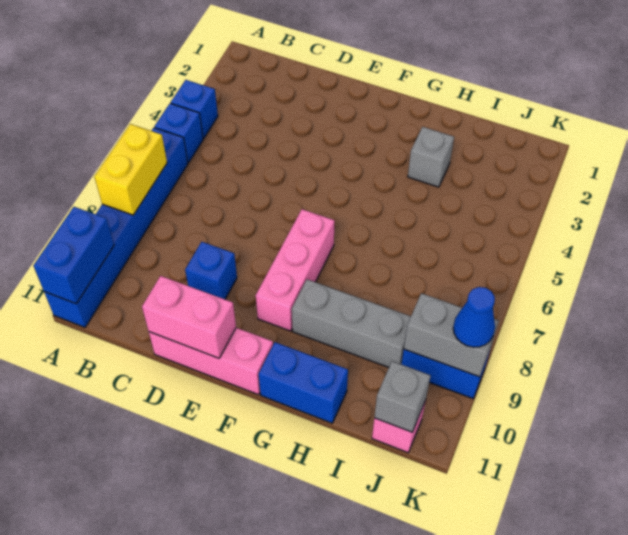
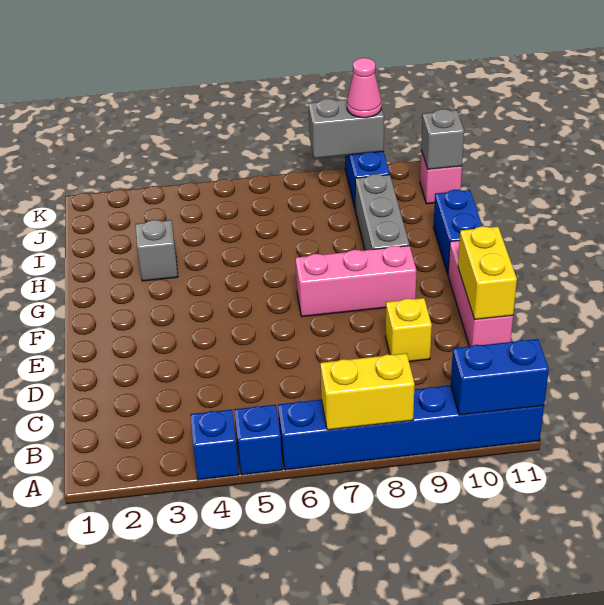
blue brick D9 level 1 -> yellow brick D9 level 1
pink brick D11:E11 level 2 -> yellow brick D11:E11 level 2
grey brick J9:K9 level 2 -> grey brick K8:K9 level 2
blue cone K9 level 3 -> pink cone K9 level 3

